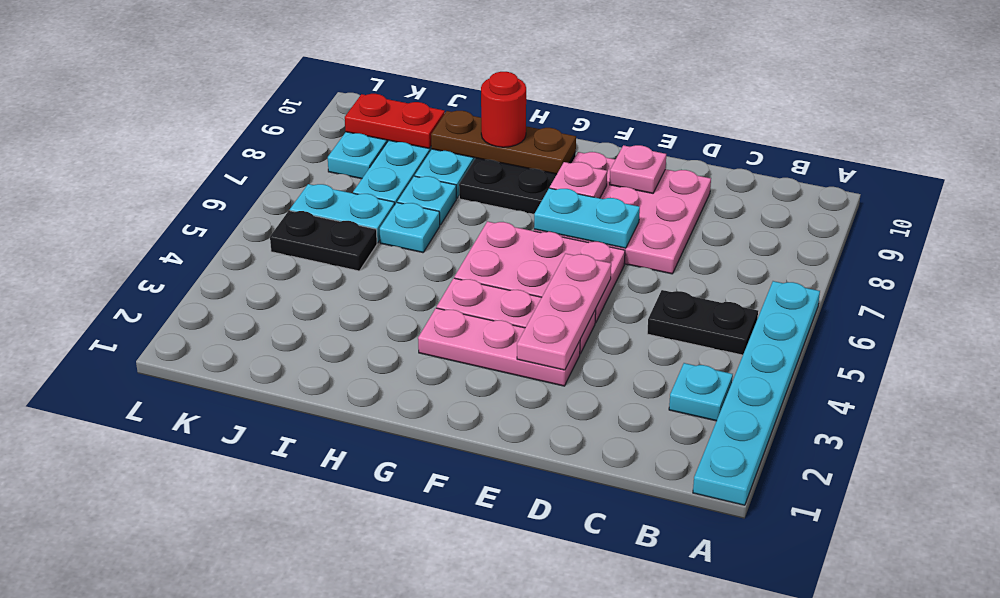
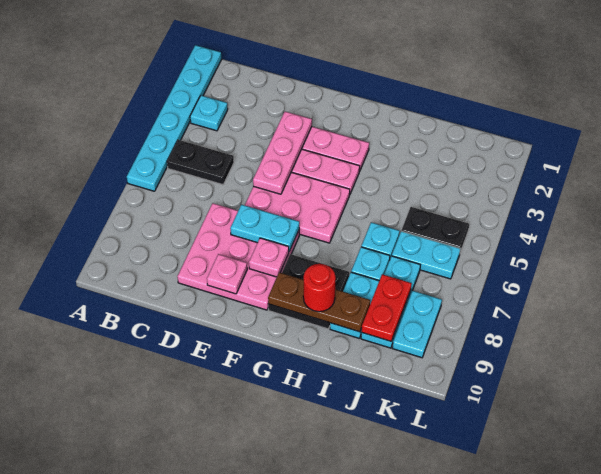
red plate J9:K9 level 2 -> red plate J8:J9 level 2

